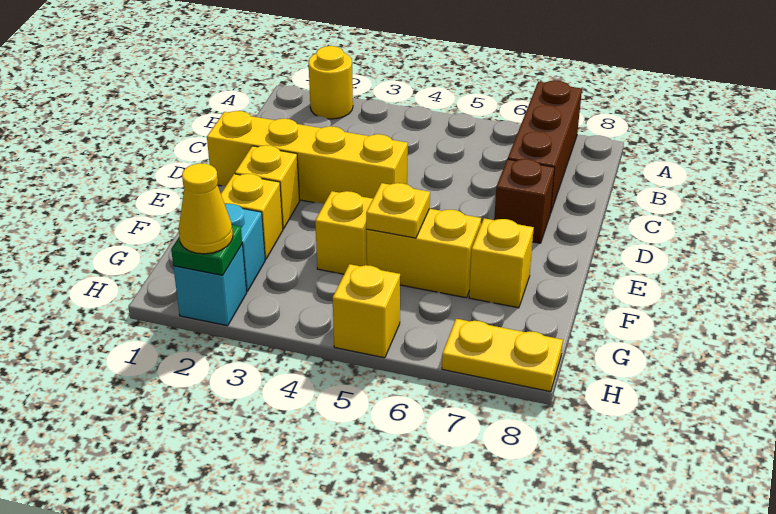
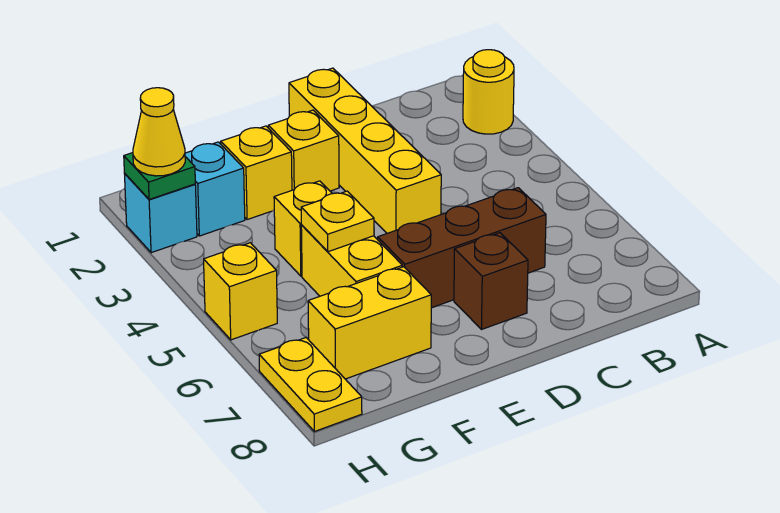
brown brick A7:C7 level 1 -> brown brick C6:E6 level 1
yellow brick F7 level 1 -> yellow brick F7:G7 level 1

